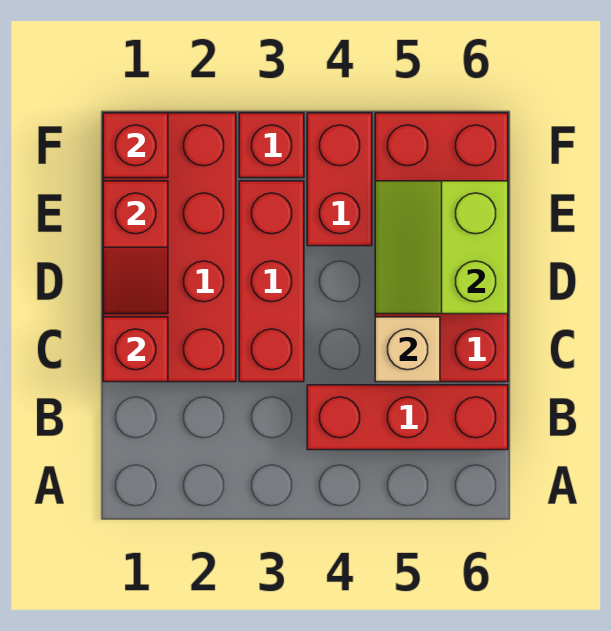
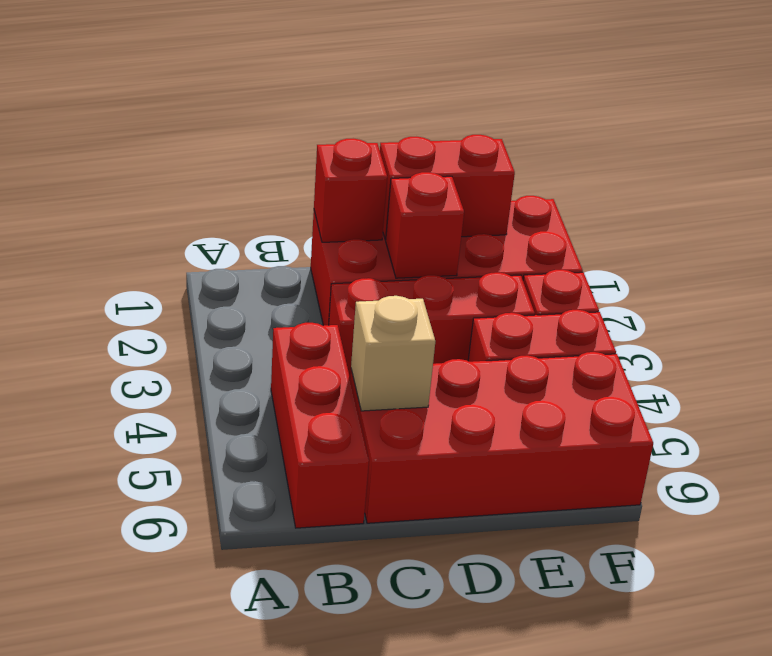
red slope D1:E1 level 2 top E -> red brick D1:E1 level 2
lime slope D5:E6 level 2 top 6 -> none
red brick F1 level 2 -> red brick D2 level 2

